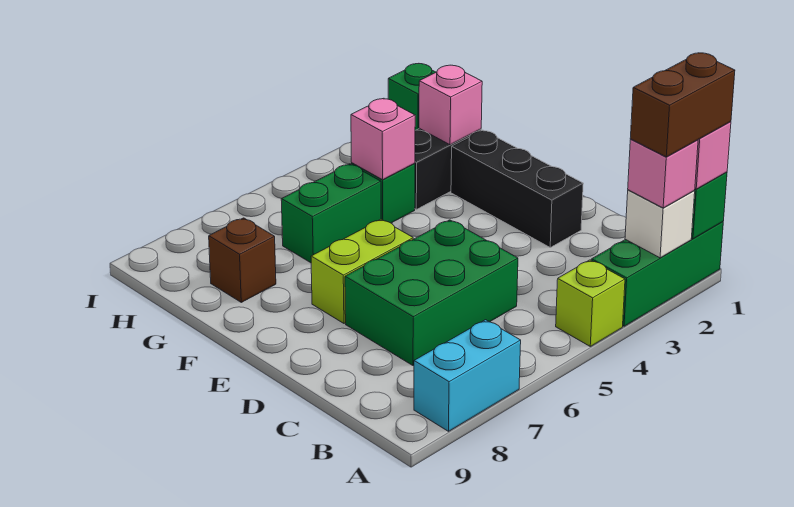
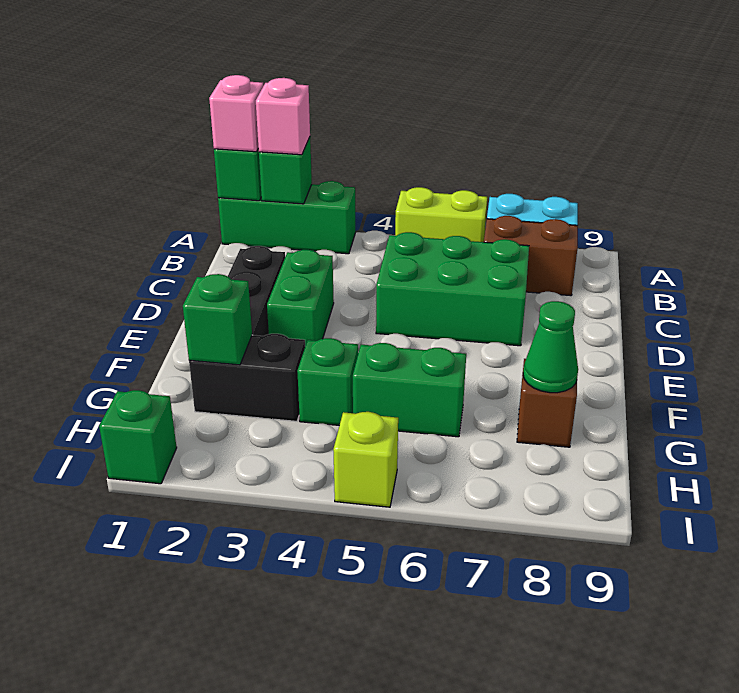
brown brick A1:A2 level 4 -> brown brick B7:B8 level 1
white brick A2 level 2 -> green brick A2 level 2
lime brick A4 level 1 -> lime brick I5 level 1
none -> green brick D3:E3 level 1
lime brick E6:E7 level 1 -> lime brick A5:A6 level 1
pink brick G2 level 2 -> green brick G2 level 2
pink brick G4 level 2 -> none
none -> green cone G8 level 2

